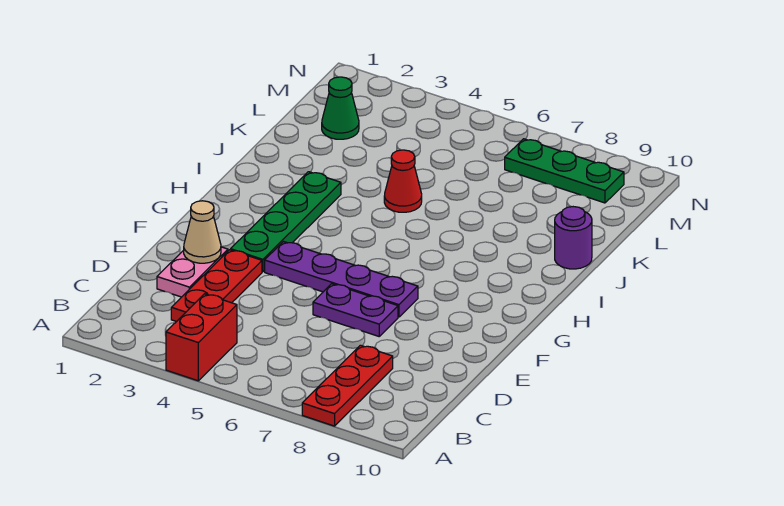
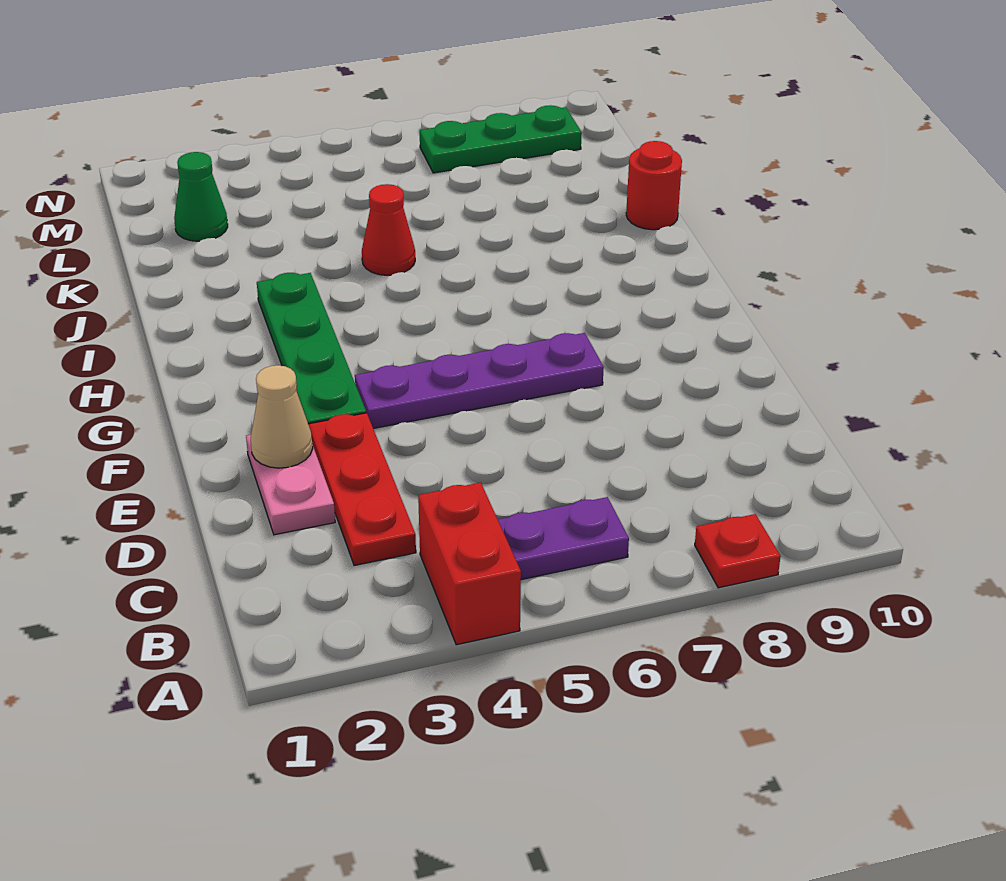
red plate A8:C8 level 1 -> red plate A8 level 1
purple plate E6:E7 level 1 -> purple plate B5:B6 level 1
purple round brick J10 level 1 -> red round brick J10 level 1

